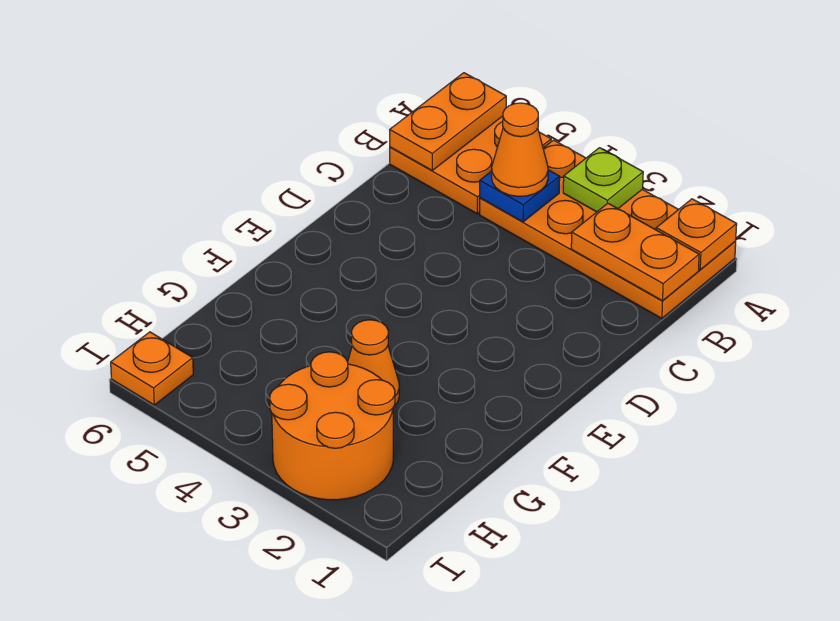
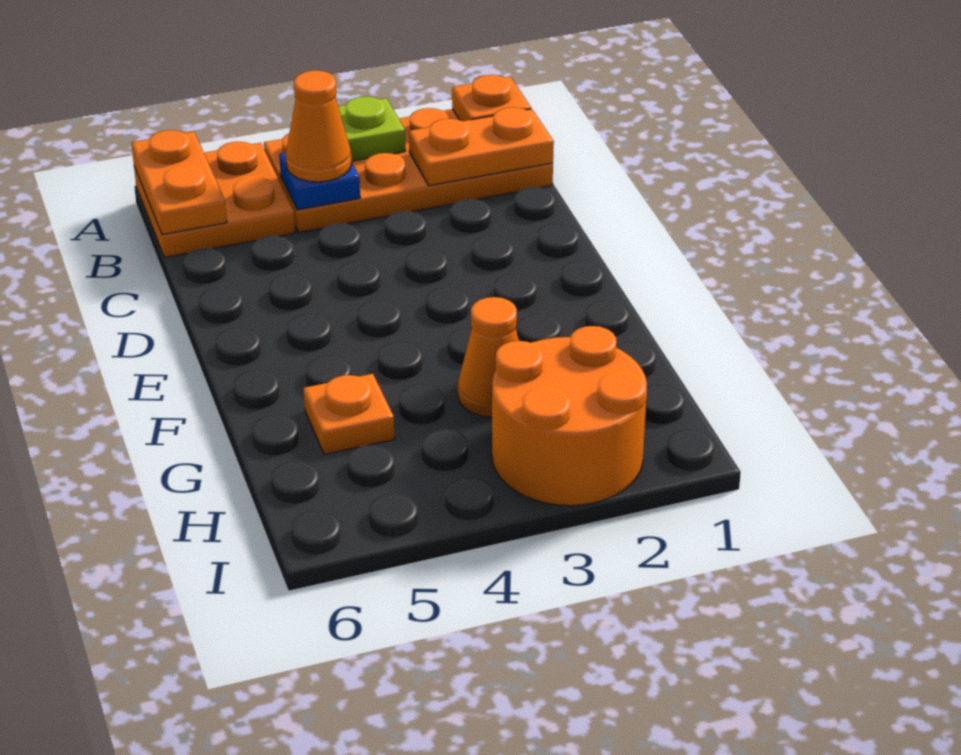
orange plate I6 level 1 -> orange plate G5 level 1

